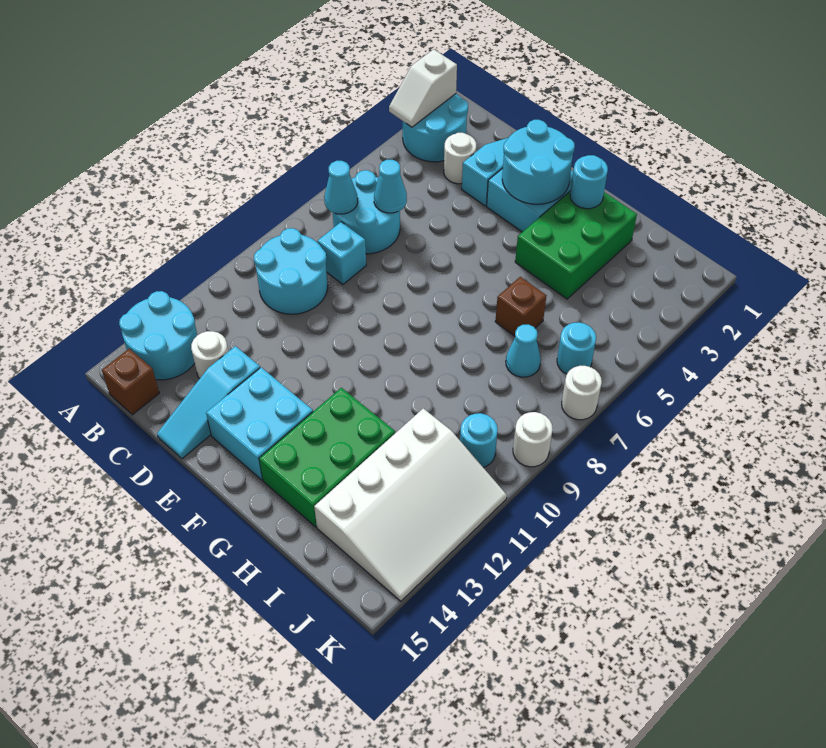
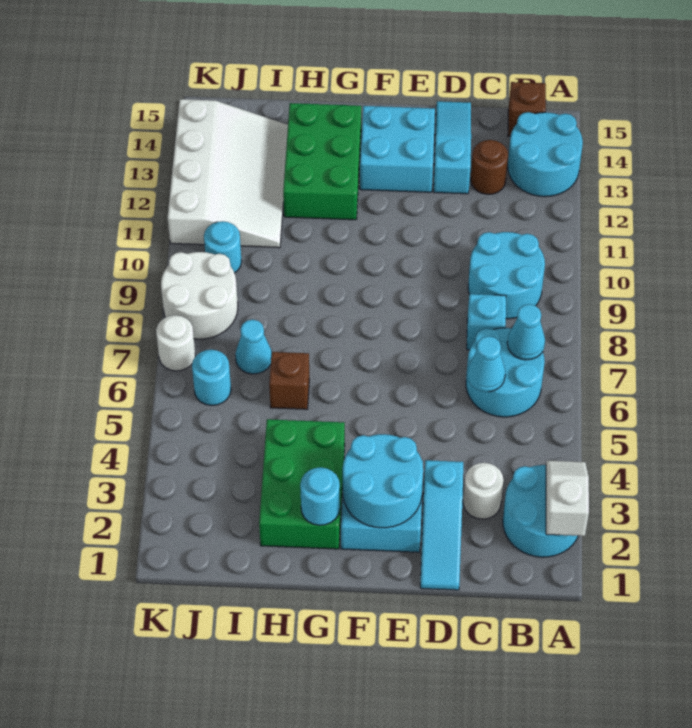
white round brick C13 level 1 -> brown round brick C13 level 1
white slope I11:K14 level 1 top I -> white slope I11:K14 level 1 top K
white round brick K9 level 1 -> white round brick J8:K9 level 1

